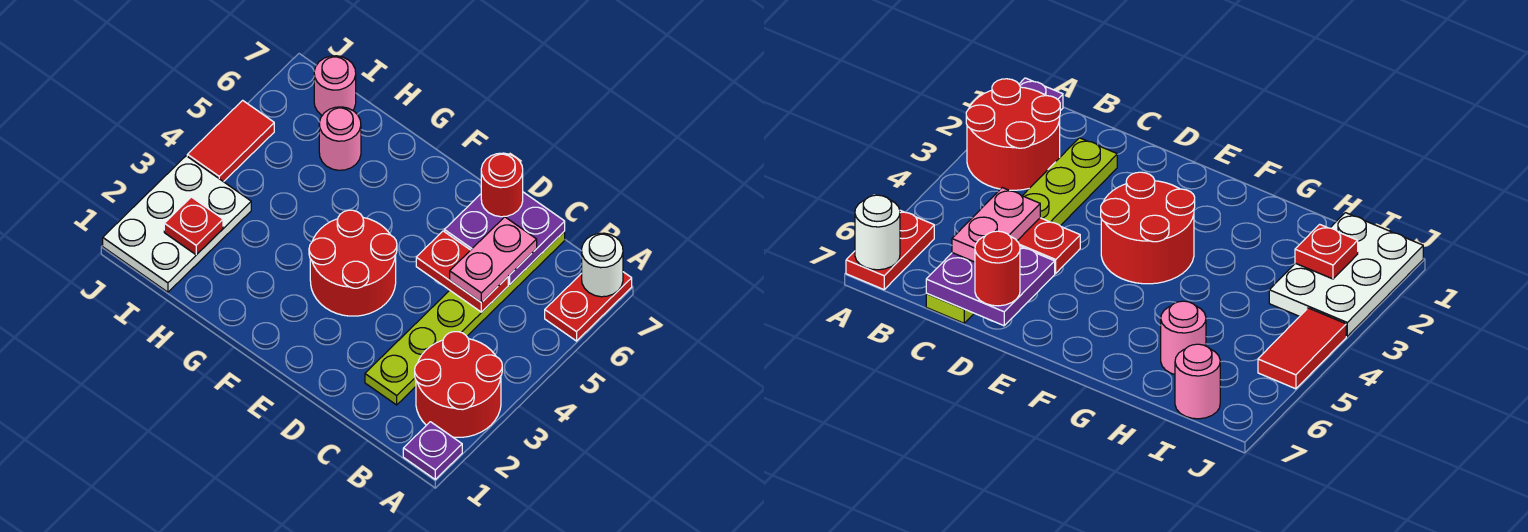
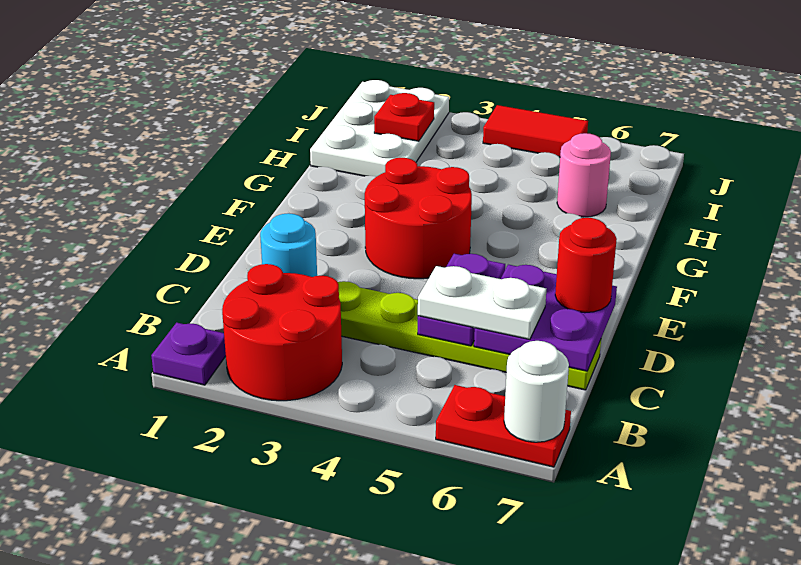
none -> cyan round brick C2 level 2
red plate C5:D5 level 2 -> purple plate C5:D5 level 2
pink plate C5:C6 level 3 -> white plate C5:C6 level 3
white plate I1:J3 level 1 -> white plate H1:J2 level 1
pink round brick I7 level 1 -> none

